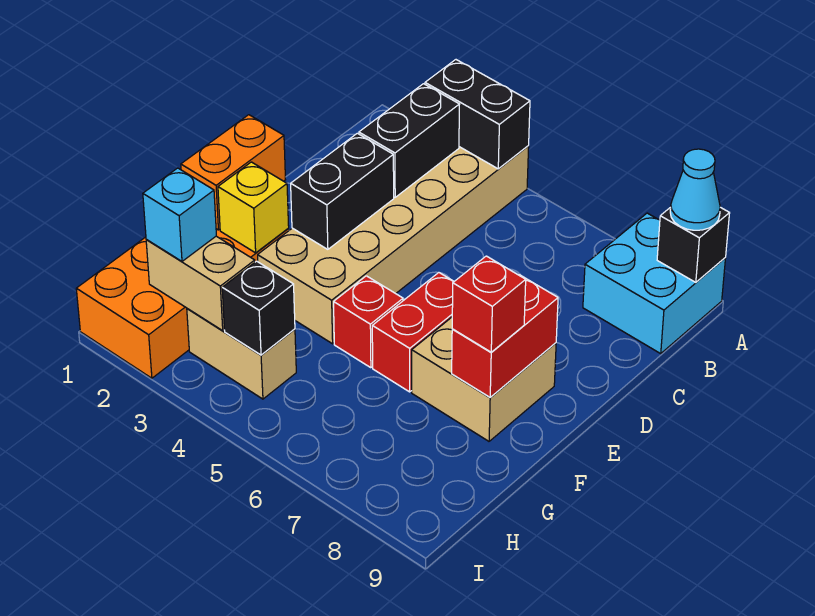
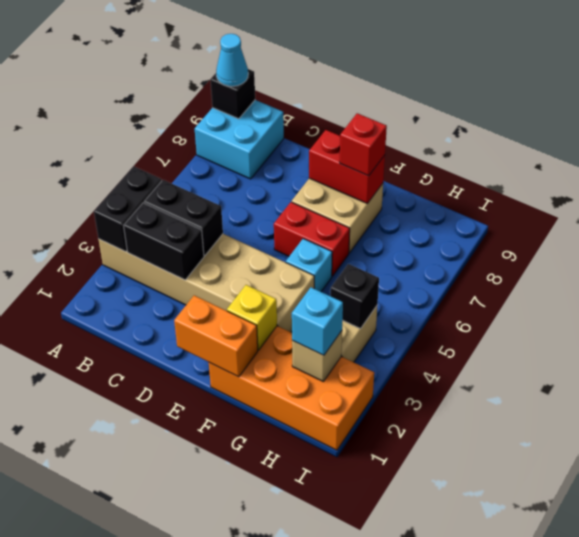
black brick D3:E3 level 2 -> black brick B4:C4 level 2
red brick F5 level 1 -> cyan brick F5 level 1
tan brick H2:H3 level 2 -> tan brick H2 level 2

